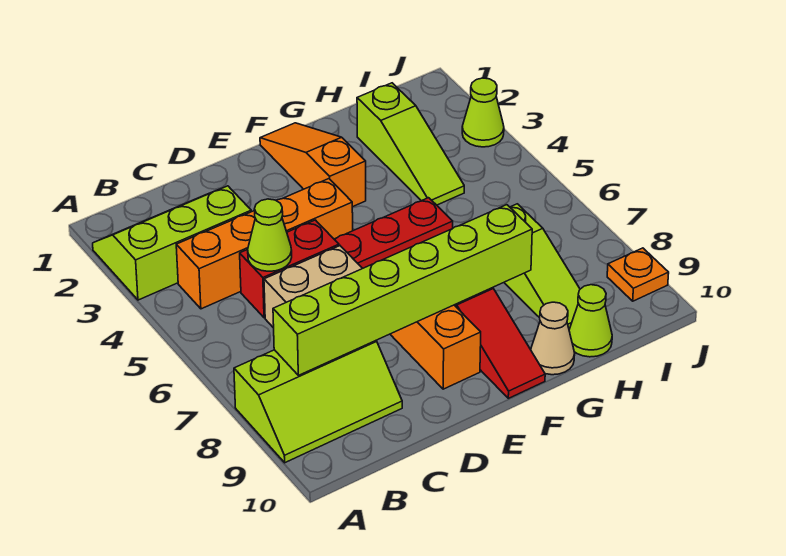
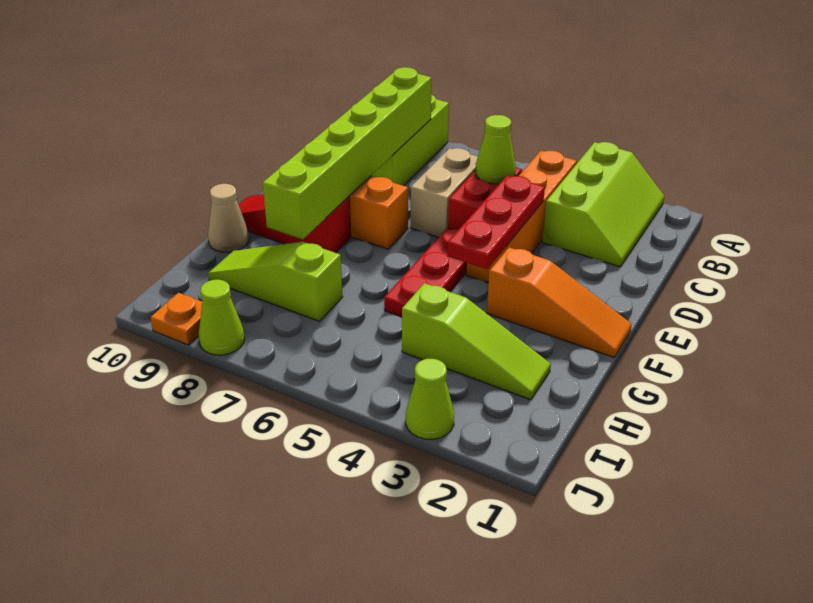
none -> red plate D4:F4 level 2
lime slope H2:H4 level 1 top 2 -> lime slope H2:H4 level 1 top 4
lime cone H10 level 1 -> lime cone J8 level 1

